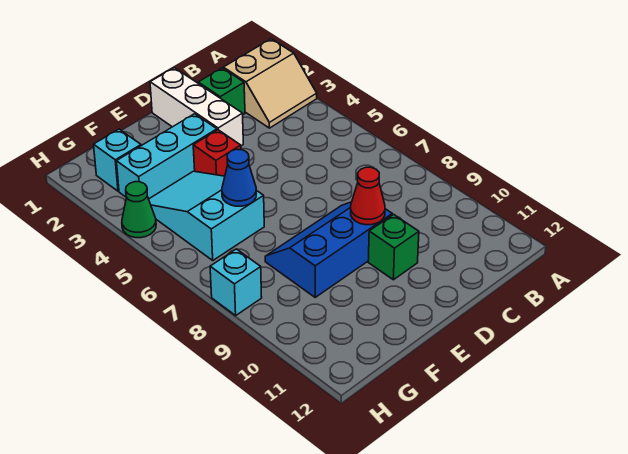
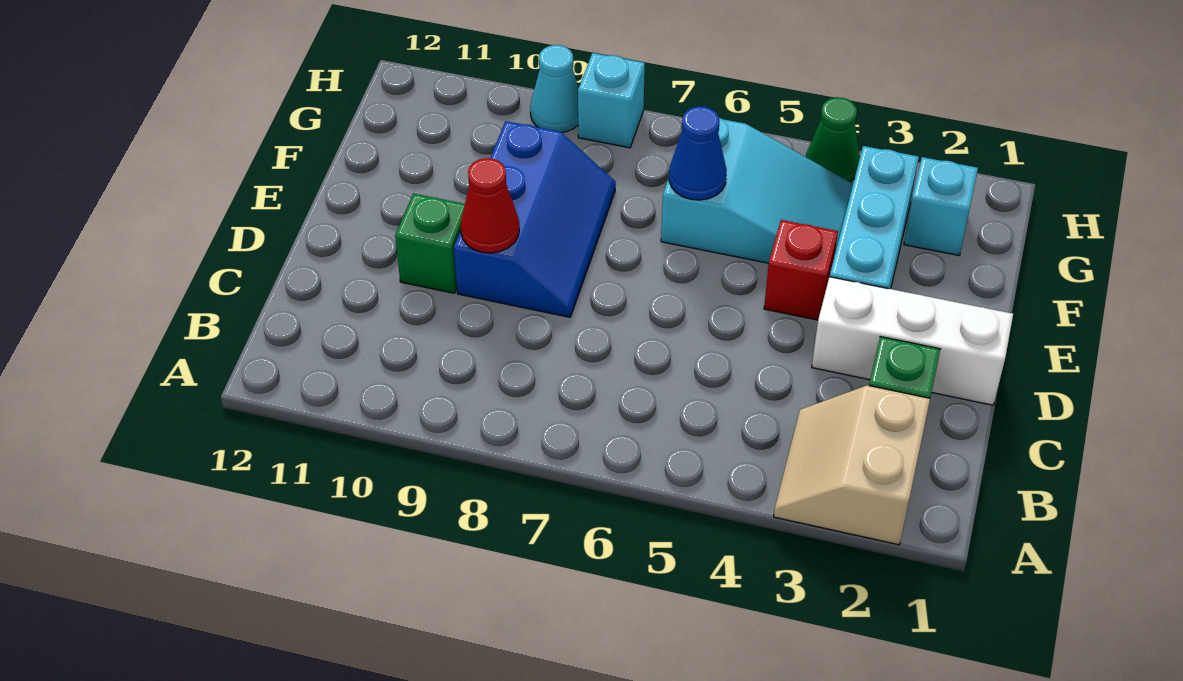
none -> cyan cone H9 level 1

